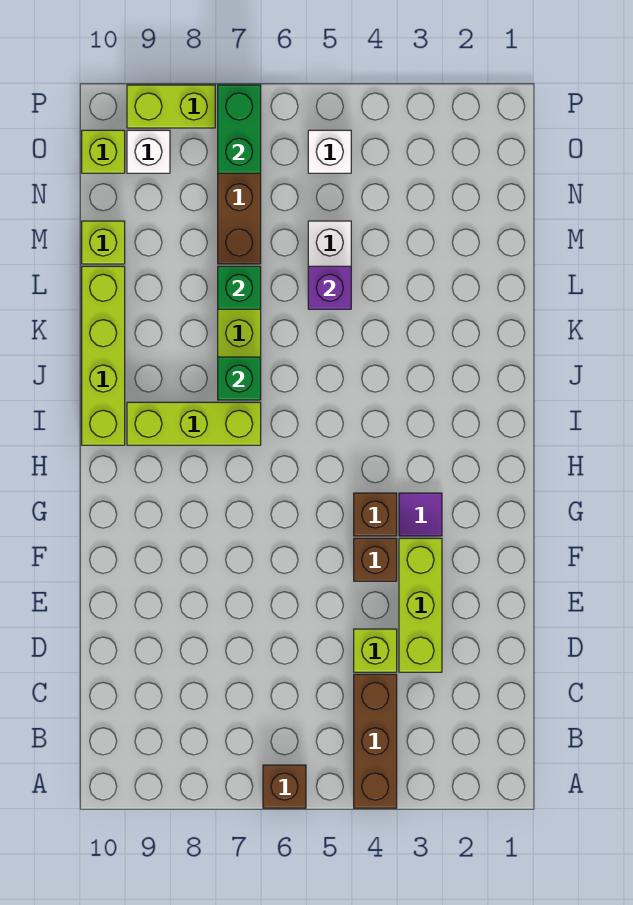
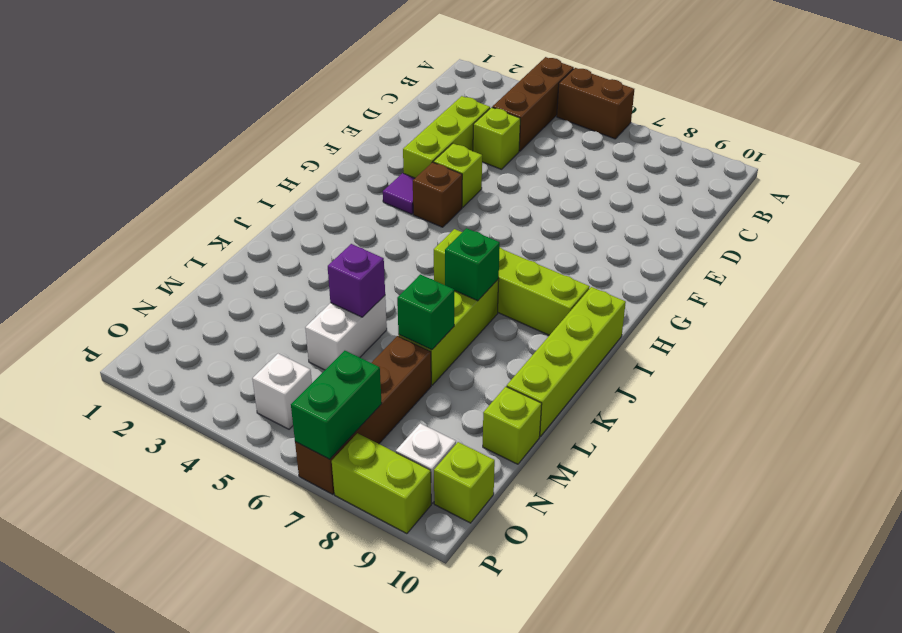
brown brick A6 level 1 -> brown brick A5:A6 level 1
brown brick F4 level 1 -> lime brick F4 level 1
lime brick I7:I9 level 1 -> lime brick I6:I9 level 1

